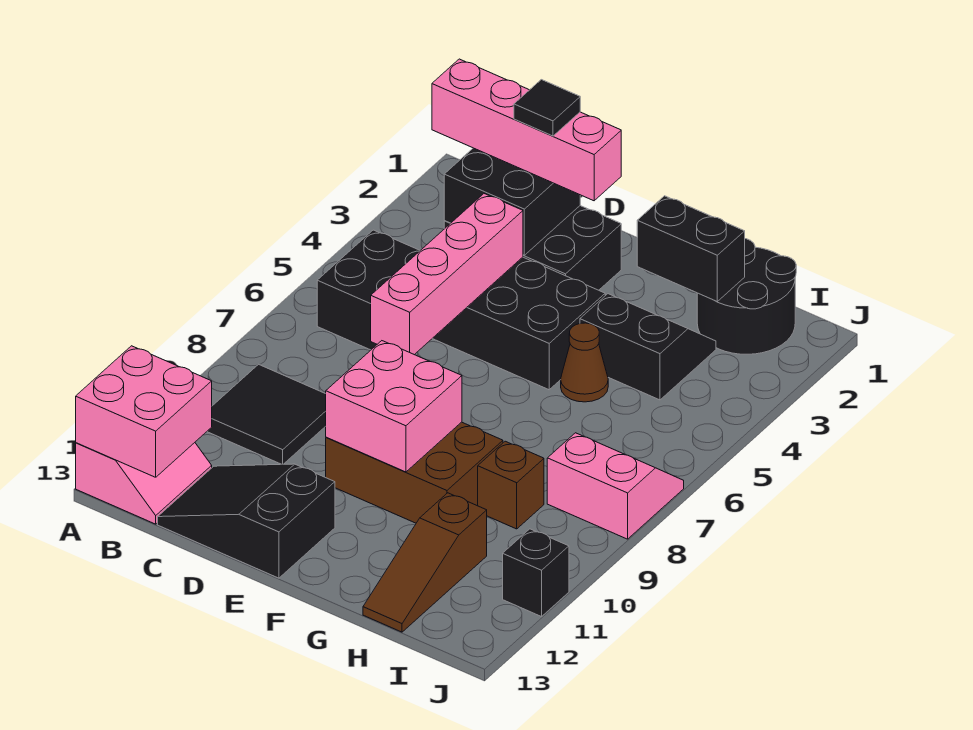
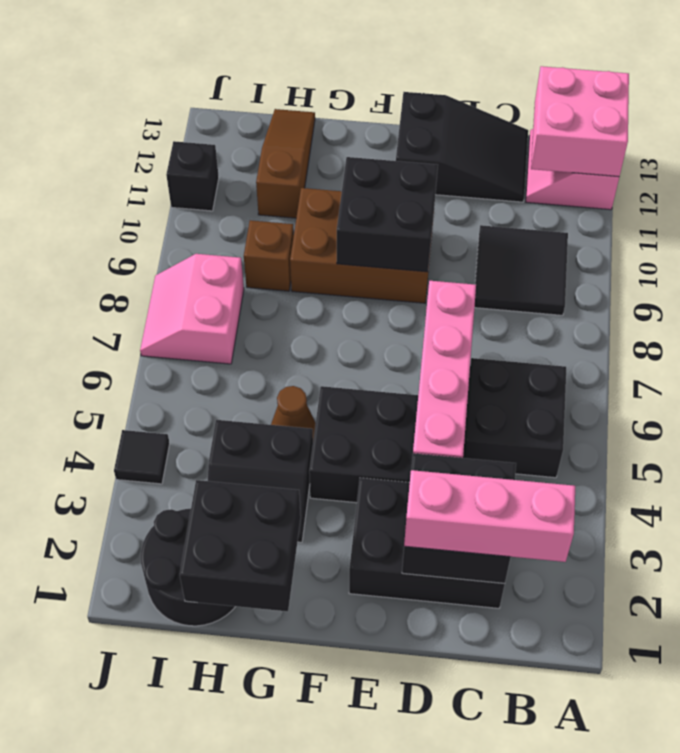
pink brick B2:E2 level 3 -> pink brick B2:D2 level 3
black tile D2 level 4 -> black tile J4 level 1
pink brick E9:F10 level 2 -> black brick E9:F10 level 2
black brick G2:H2 level 2 -> black brick G1:H2 level 2
pink slope I7:J8 level 1 top 8 -> pink slope I7:J8 level 1 top I

